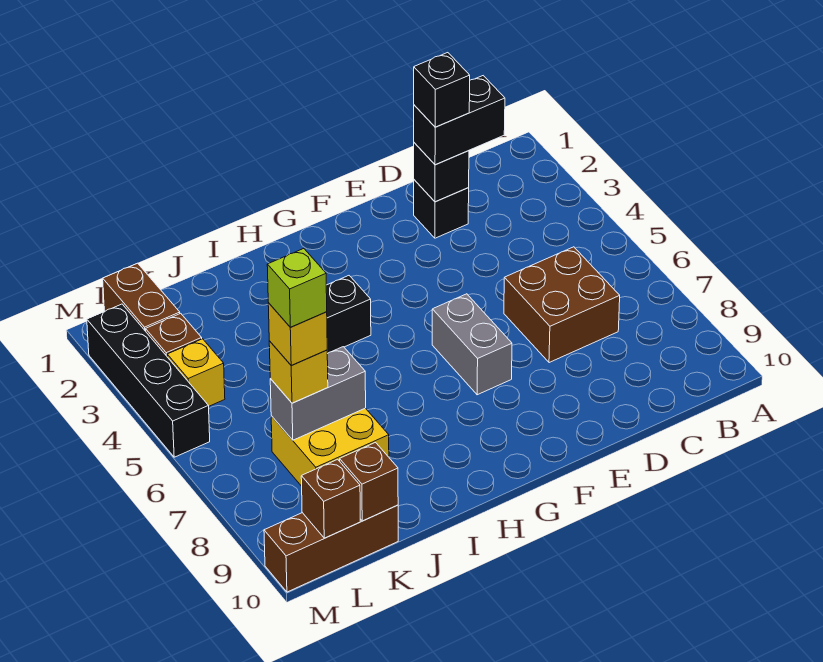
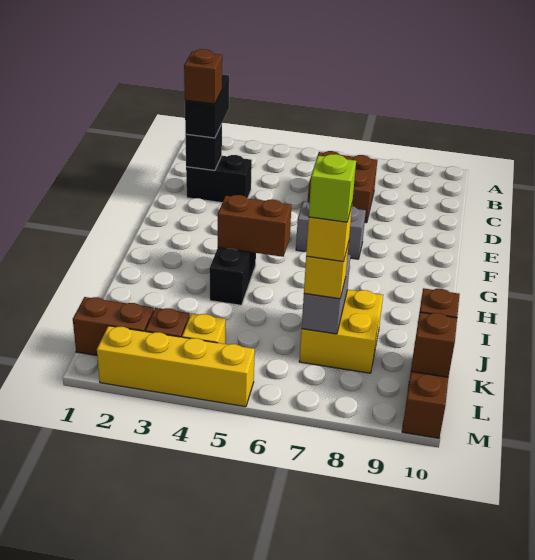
black brick D2 level 1 -> black brick D2:D3 level 1
black brick D2 level 4 -> brown brick D2 level 4
none -> brown brick H4:H5 level 2
black brick M2:M5 level 1 -> yellow brick M2:M5 level 1

